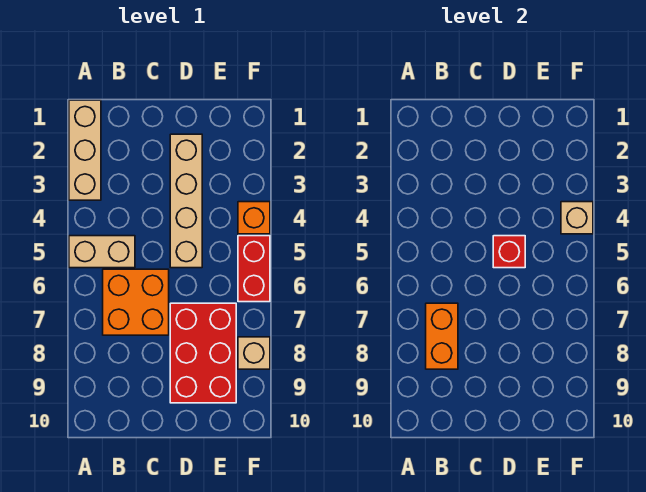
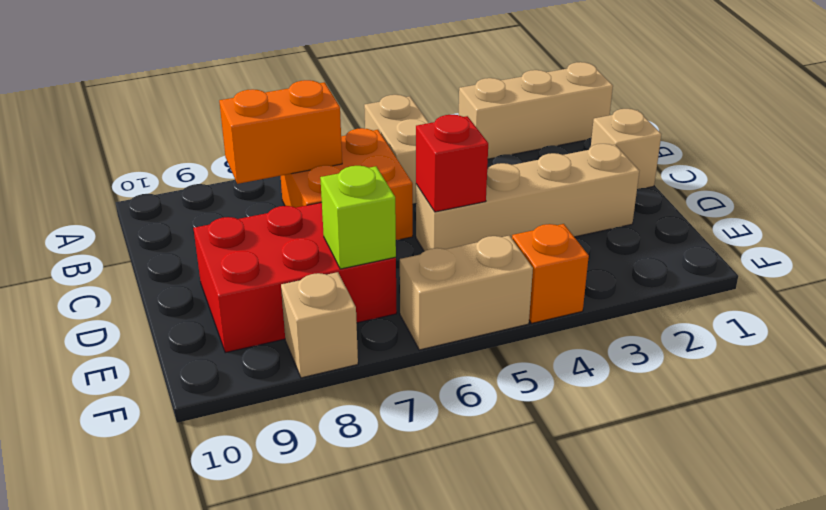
none -> lime brick E7 level 2
tan brick F4 level 2 -> tan brick C1 level 1
red brick F5:F6 level 1 -> tan brick F5:F6 level 1

